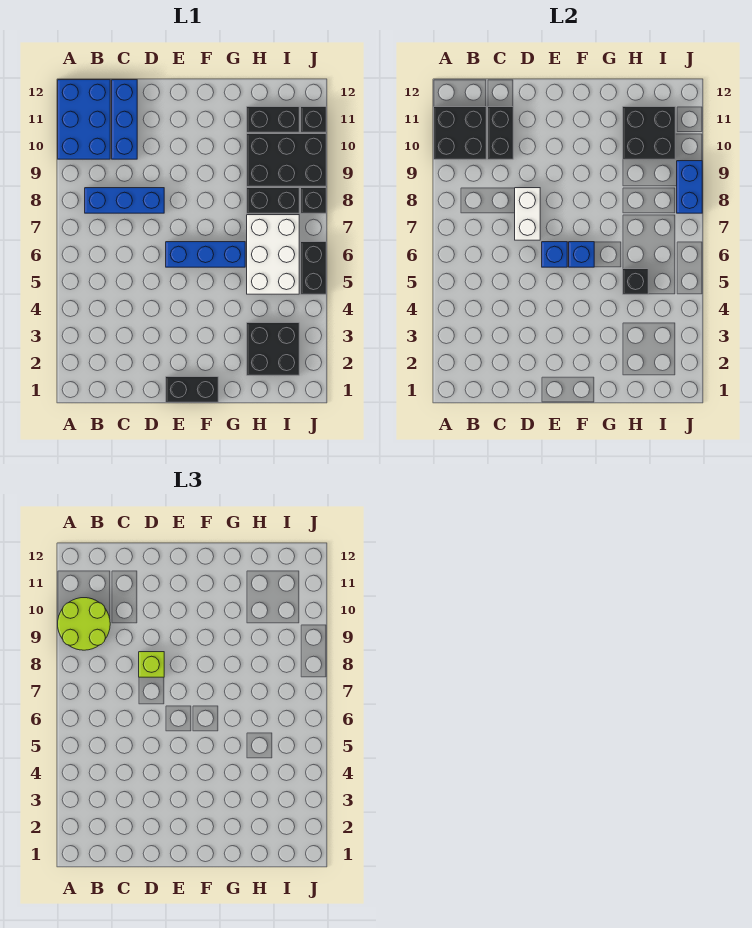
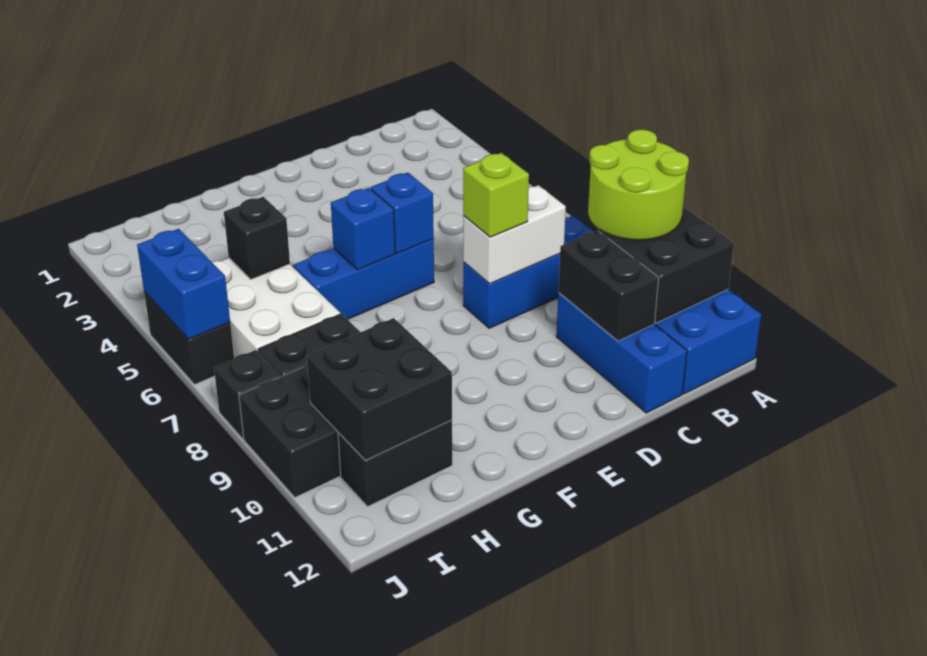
white brick D7:D8 level 2 -> white brick C8:D8 level 2
black brick E1:F1 level 1 -> none
black brick H2:I3 level 1 -> none
blue brick J8:J9 level 2 -> blue brick J5:J6 level 2
black brick J11 level 1 -> none

